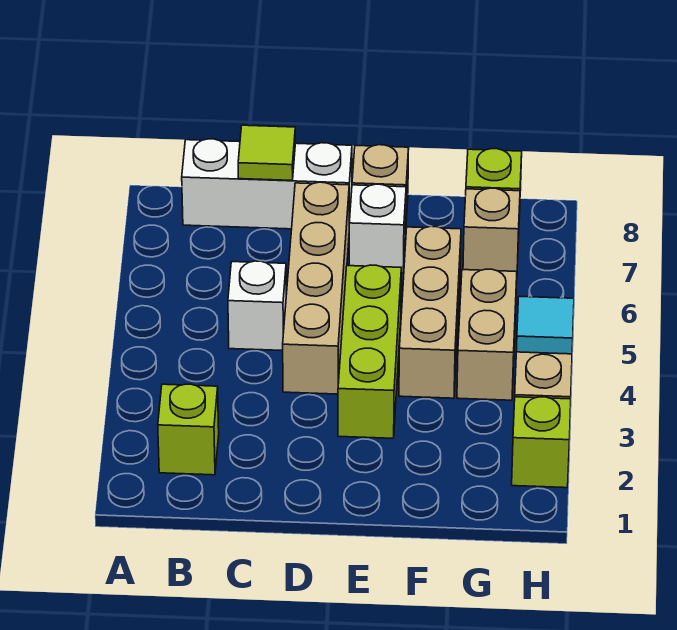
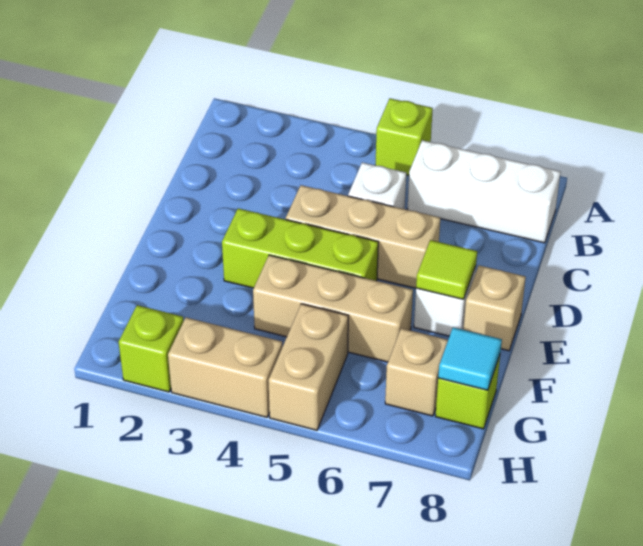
lime brick B2 level 1 -> lime brick A5 level 1
white brick B8:D8 level 1 -> white brick B6:B8 level 1
lime tile C8 level 2 -> lime tile E7 level 2
tan brick D4:D7 level 1 -> tan brick D4:D6 level 1
tan brick G4:G5 level 1 -> tan brick G5:H5 level 1
cyan tile H4 level 2 -> cyan tile G8 level 2

